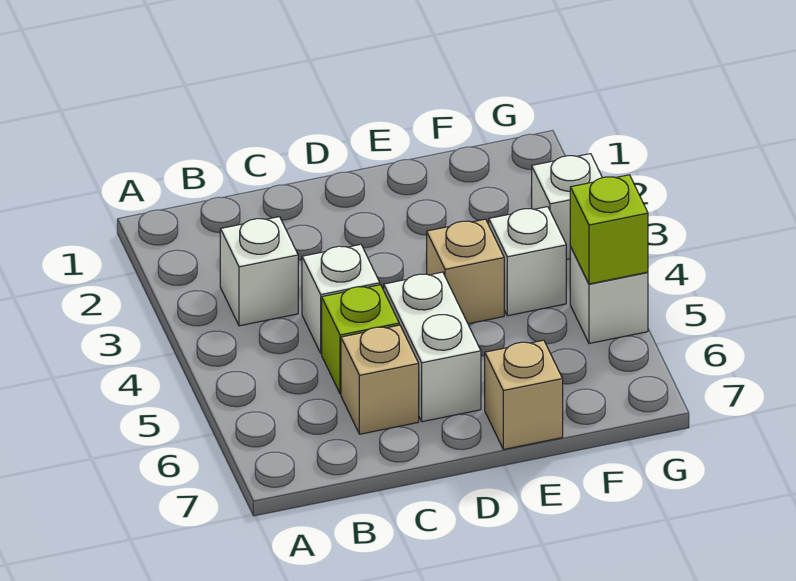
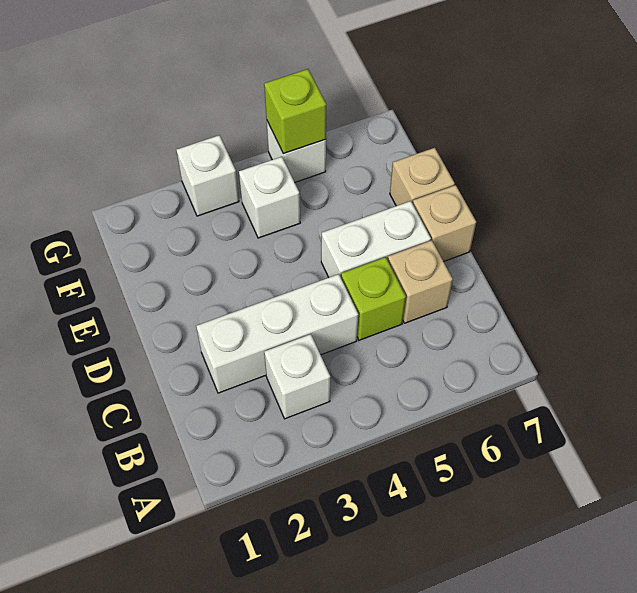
white brick C4 level 1 -> white brick C2:C4 level 1
tan brick E4 level 1 -> tan brick D7 level 1

